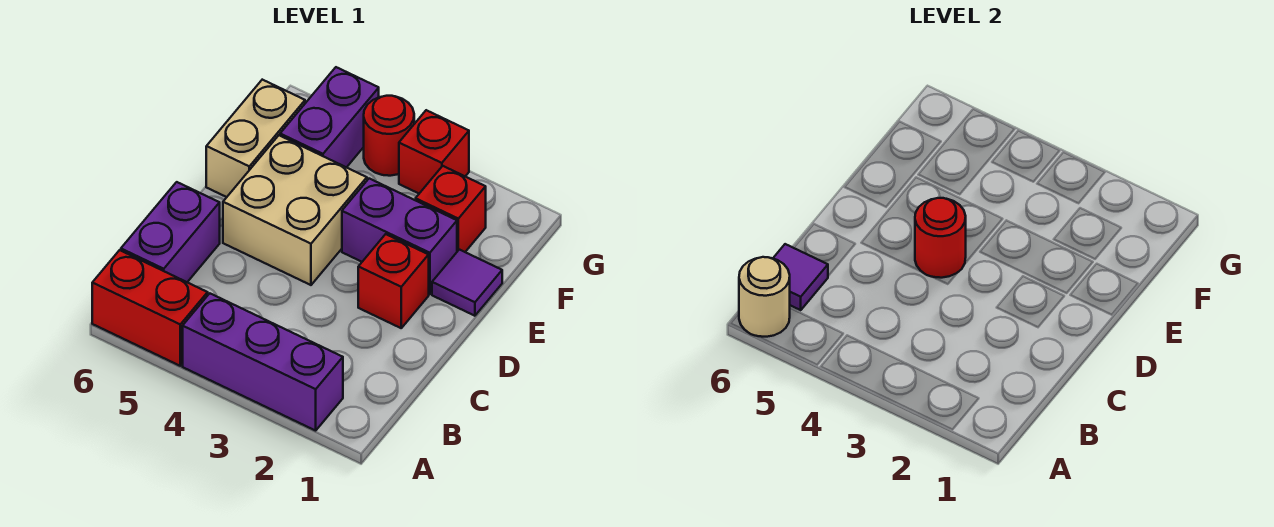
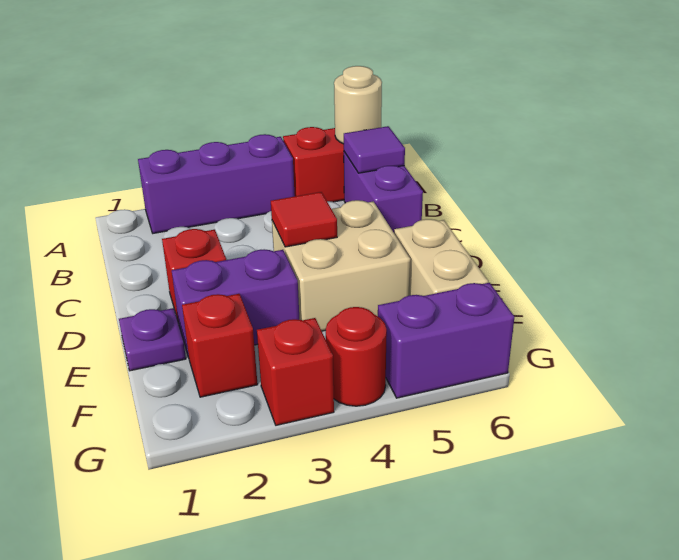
red round brick D4 level 2 -> red tile D4 level 2
purple tile E1 level 1 -> purple plate E1 level 1
purple brick F5:G5 level 1 -> purple brick G5:G6 level 1

